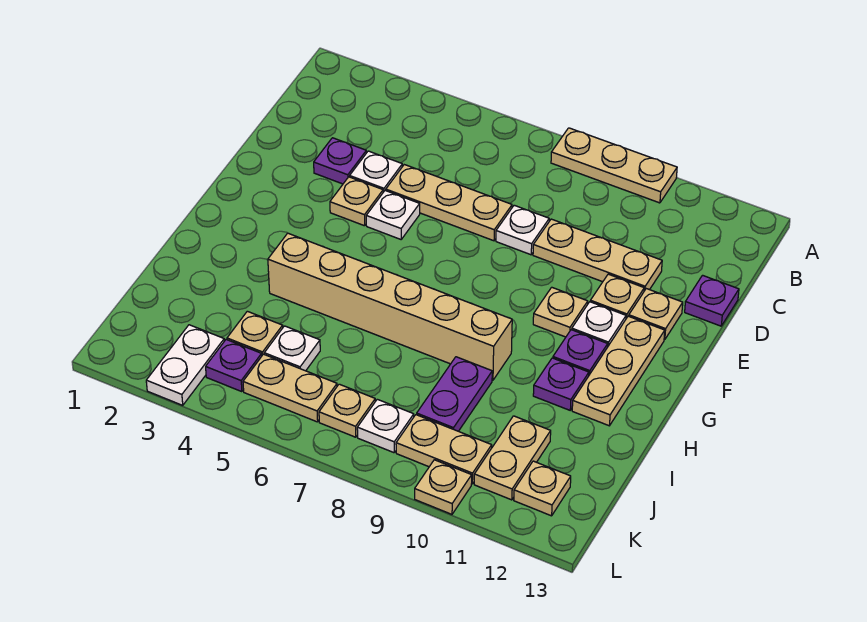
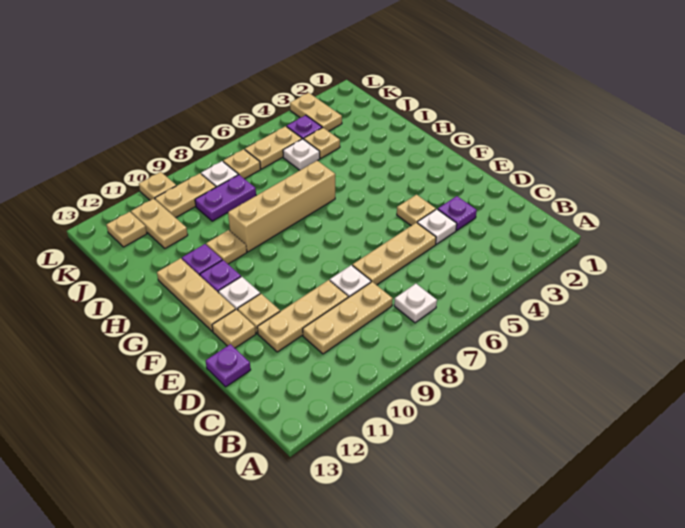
tan plate A8:A10 level 1 -> tan plate C8:C10 level 1
white plate E5 level 1 -> white plate B7 level 1
tan plate F10 level 1 -> tan plate H10 level 1
tan brick H4:H9 level 1 -> tan brick H6:H9 level 1
purple plate I9:J9 level 1 -> purple plate J8:J9 level 1
white plate K3:L3 level 1 -> tan plate K3:L3 level 1

